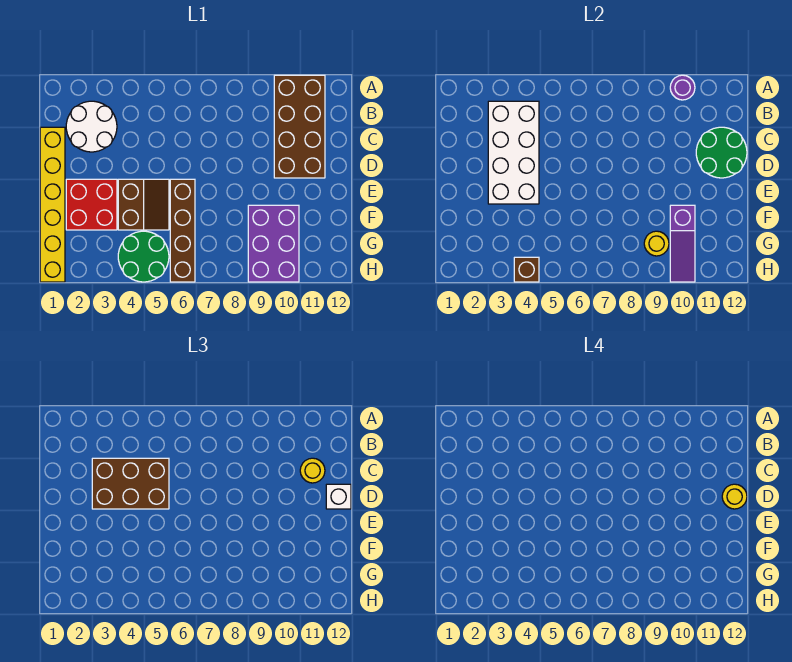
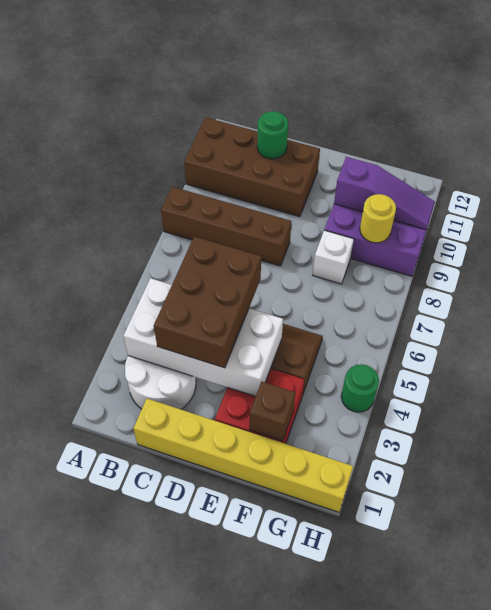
purple round brick A10 level 2 -> none
green round brick C11:D12 level 2 -> green round brick C11 level 2
yellow round brick C11 level 3 -> none
white brick D12 level 3 -> white brick F8 level 1
yellow round brick D12 level 4 -> none
brown brick E6:H6 level 1 -> brown brick A8:D8 level 1
green round brick G4:H5 level 1 -> green round brick H4 level 1
brown brick H4 level 2 -> brown brick F2 level 2

